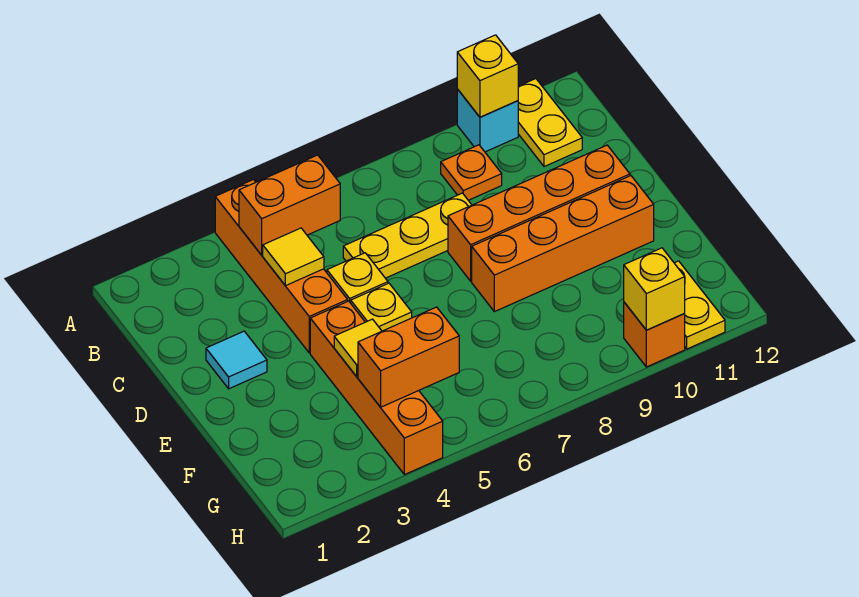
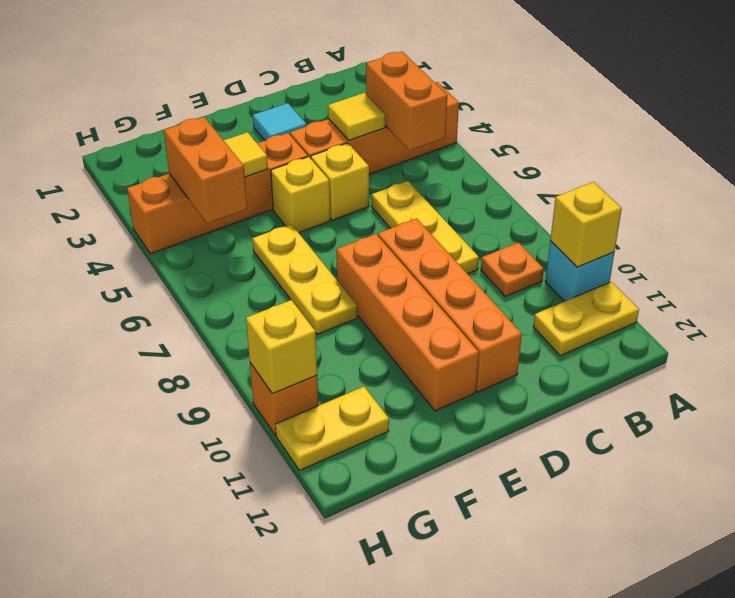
none -> yellow plate F6:F8 level 1

